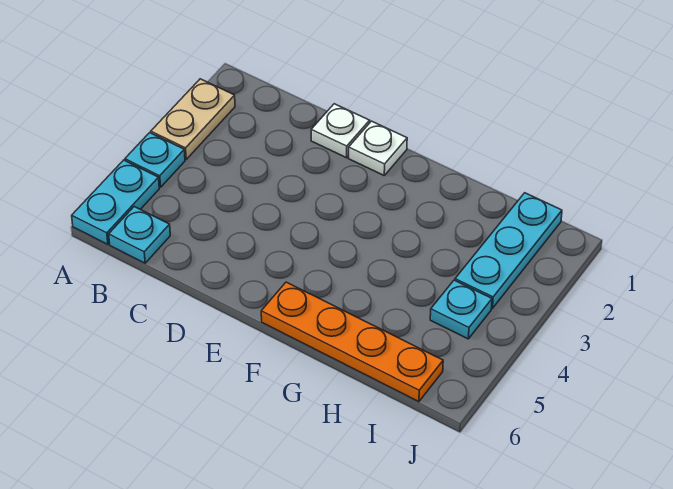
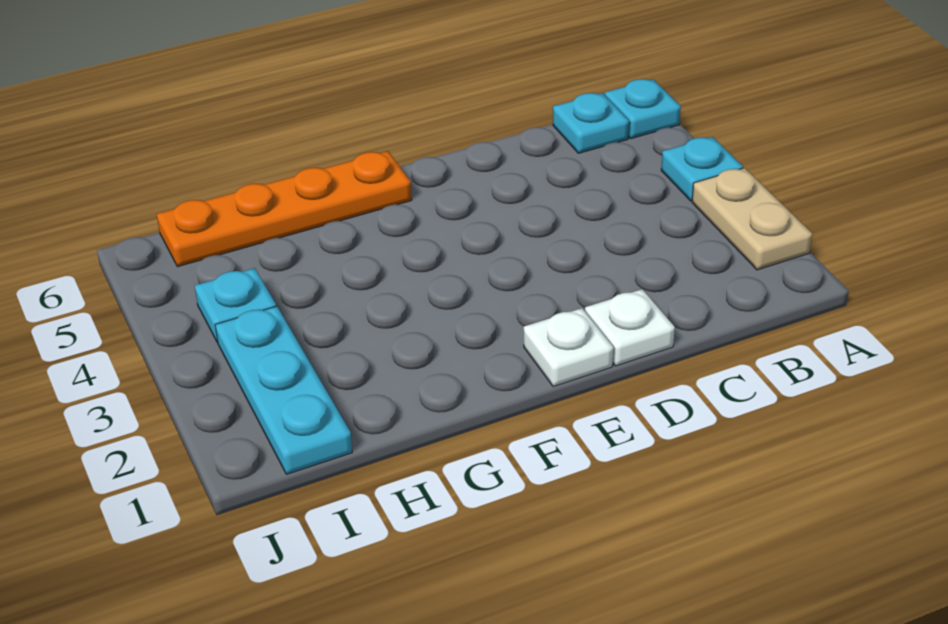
cyan plate A5:A6 level 1 -> cyan plate A6 level 1

